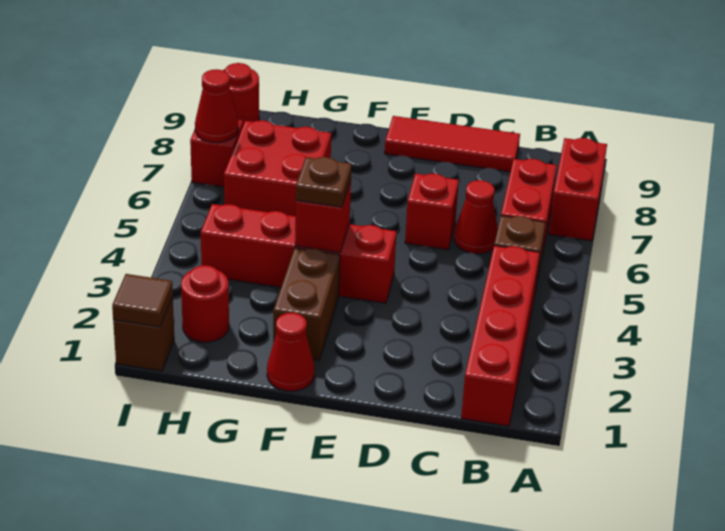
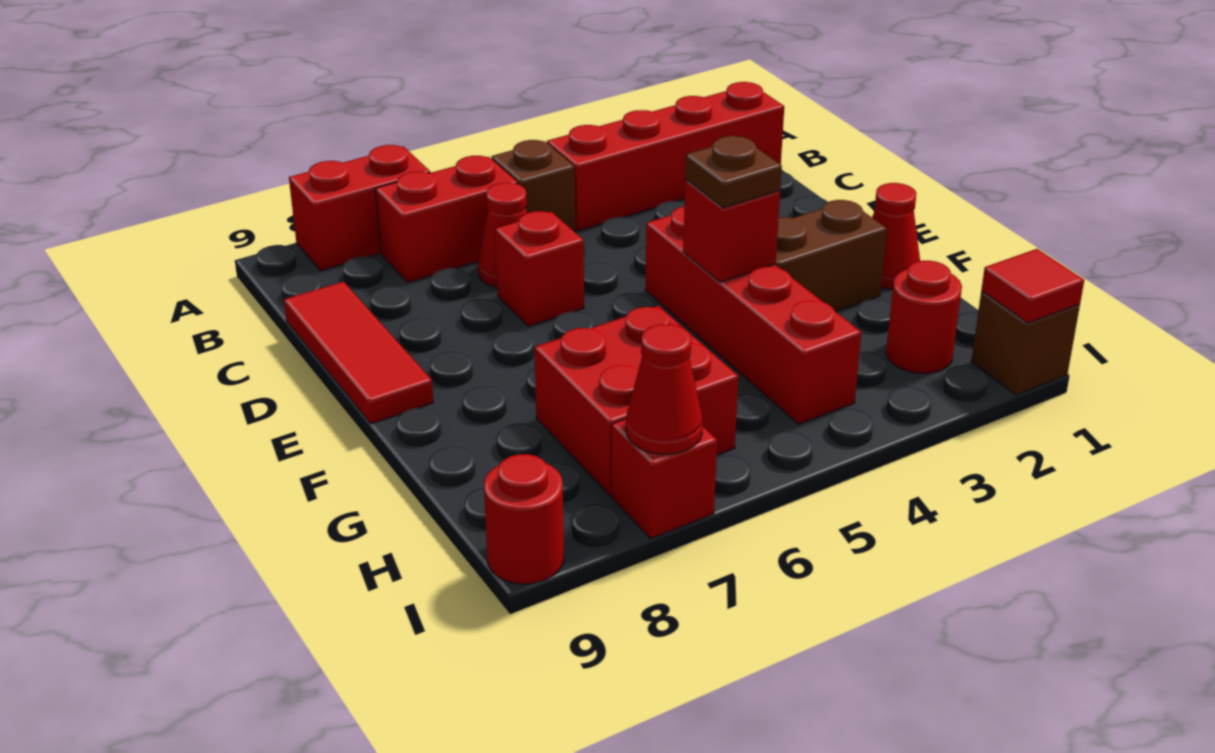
brown tile I1 level 2 -> red tile I1 level 2

